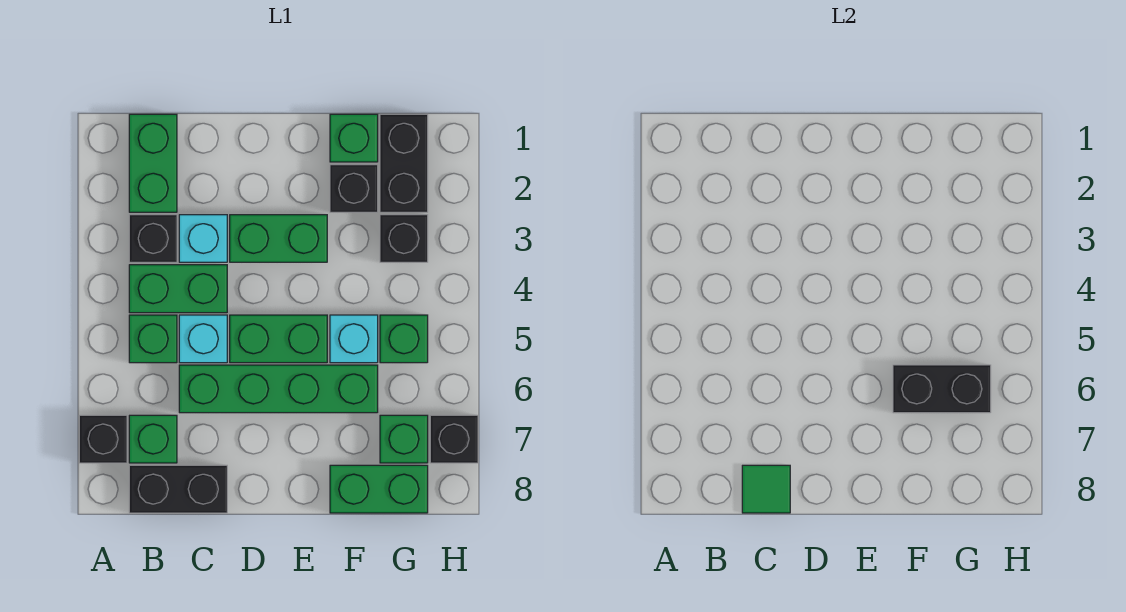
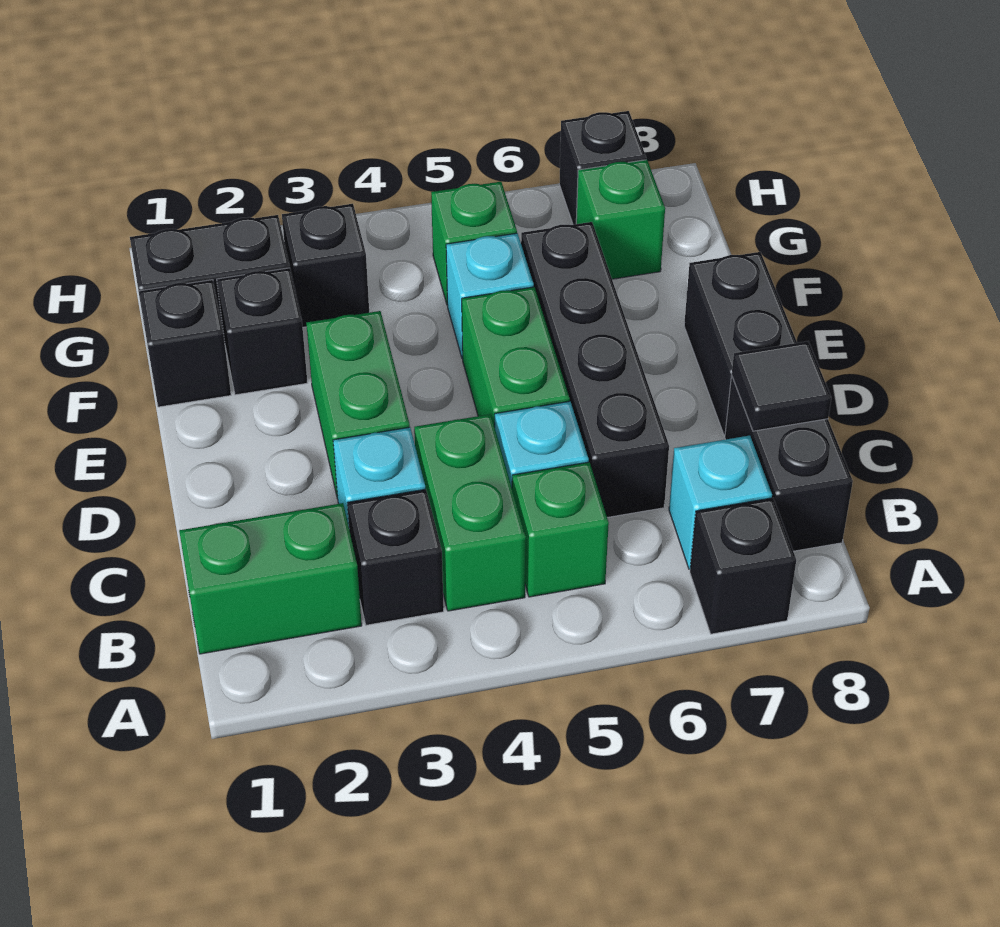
green brick B7 level 1 -> cyan brick B7 level 1
green brick C6:F6 level 1 -> black brick C6:F6 level 1
green tile C8 level 2 -> black tile C8 level 2
green brick F1 level 1 -> black brick F1 level 1
black brick F6:G6 level 2 -> black brick D8:E8 level 1
green brick F8:G8 level 1 -> none

